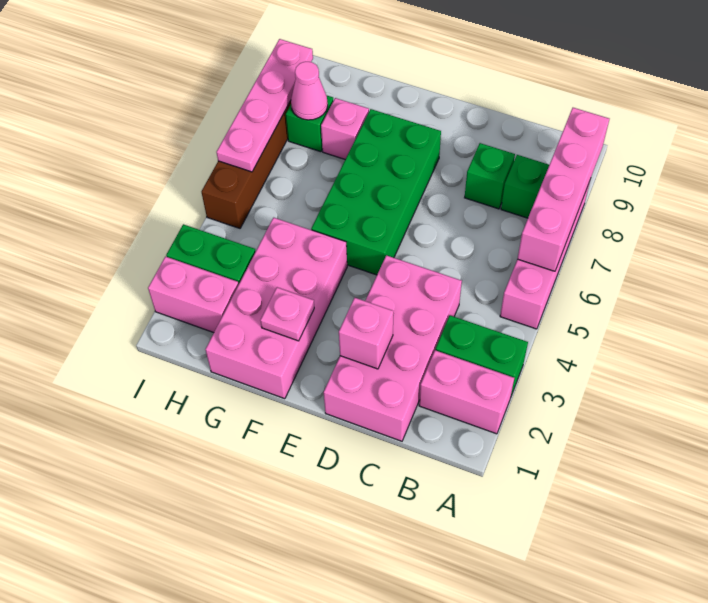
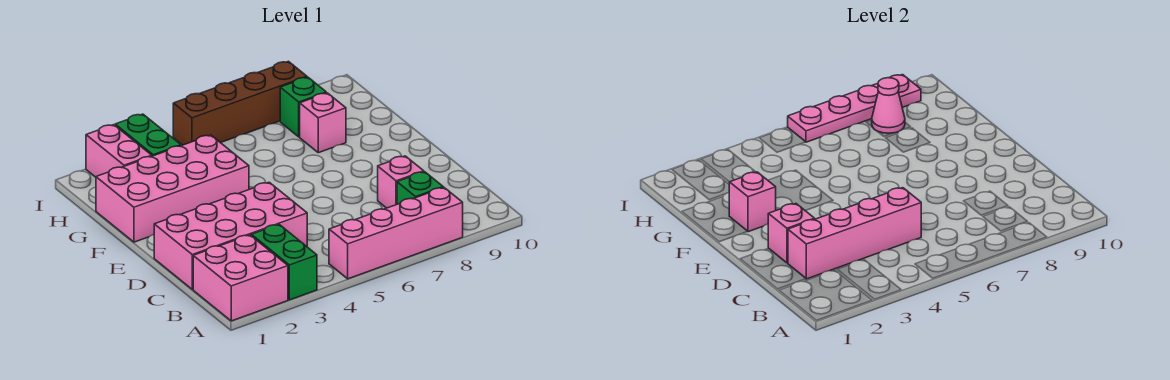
pink brick A2:B2 level 1 -> pink brick A1:B2 level 1
pink brick A6:A9 level 2 -> pink brick C2:C5 level 2
green brick C8 level 1 -> pink brick C8 level 1
green brick E5:F8 level 1 -> none
pink plate F2 level 2 -> pink brick F2 level 2

